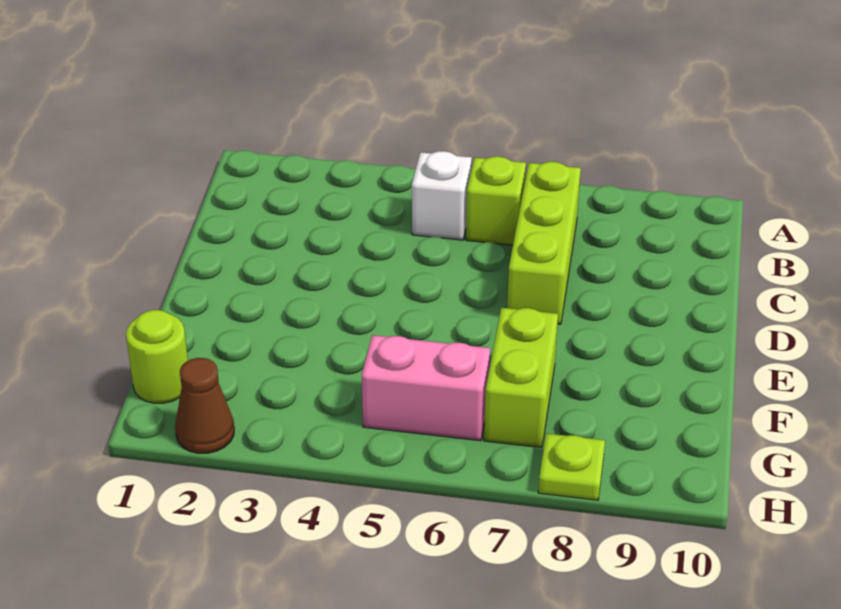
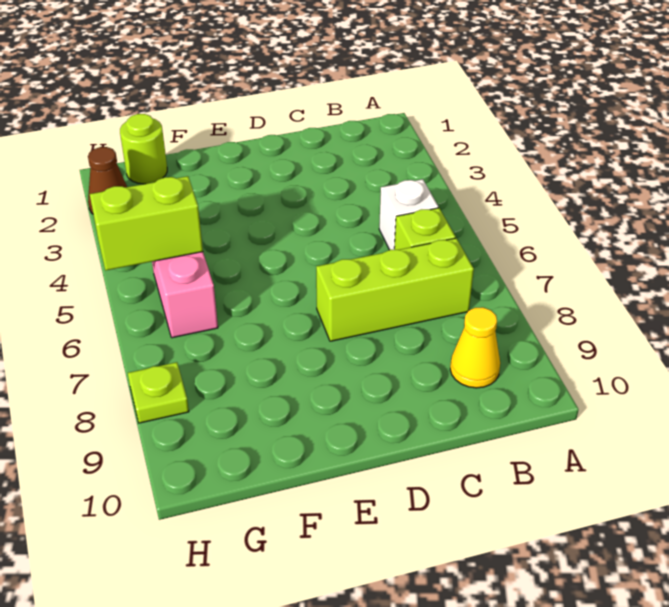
none -> yellow cone B9 level 1
lime brick F7:G7 level 1 -> lime brick G5:H5 level 2

